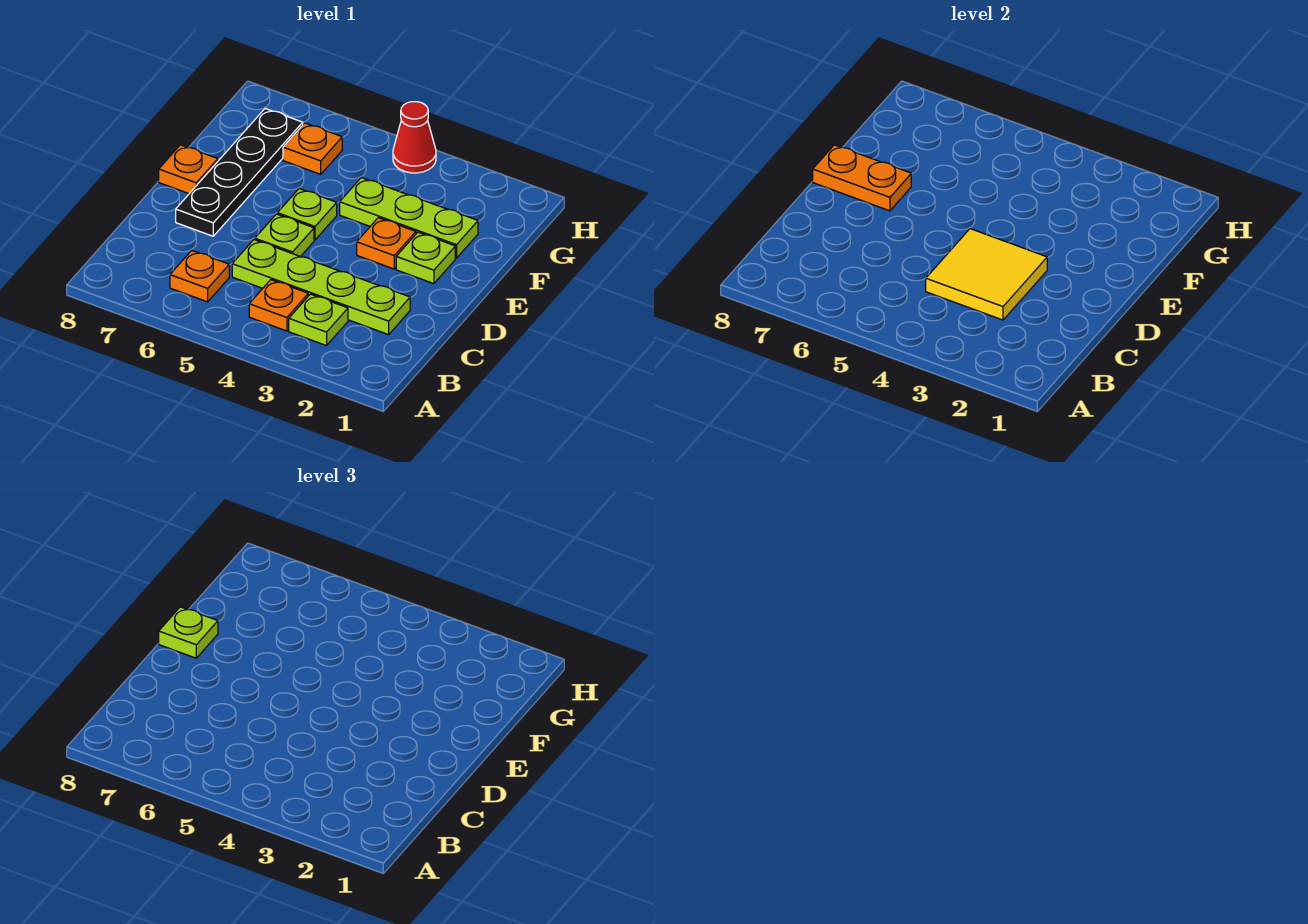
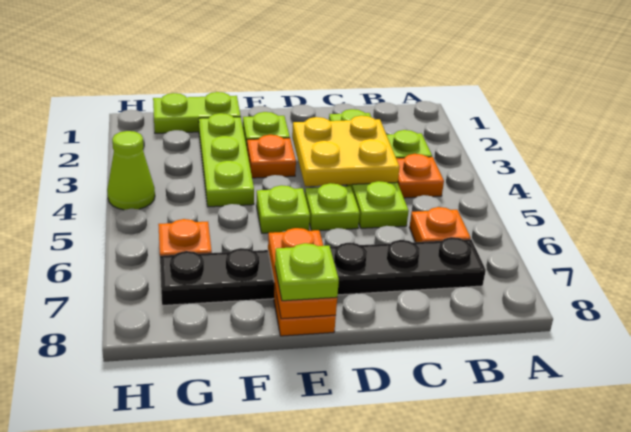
yellow tile C3:D4 level 2 -> yellow plate C3:D4 level 2
black plate D7:G7 level 1 -> black plate B7:G7 level 1
none -> lime plate F1:G1 level 1
red cone H4 level 1 -> lime cone H4 level 1

